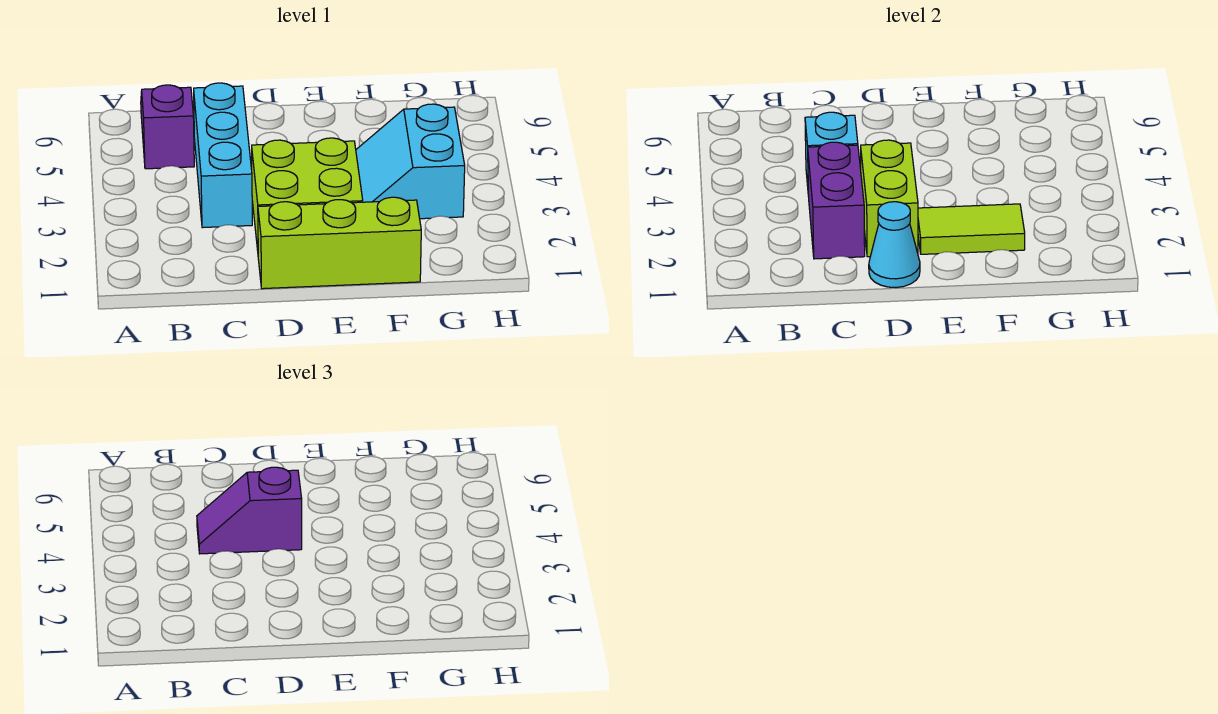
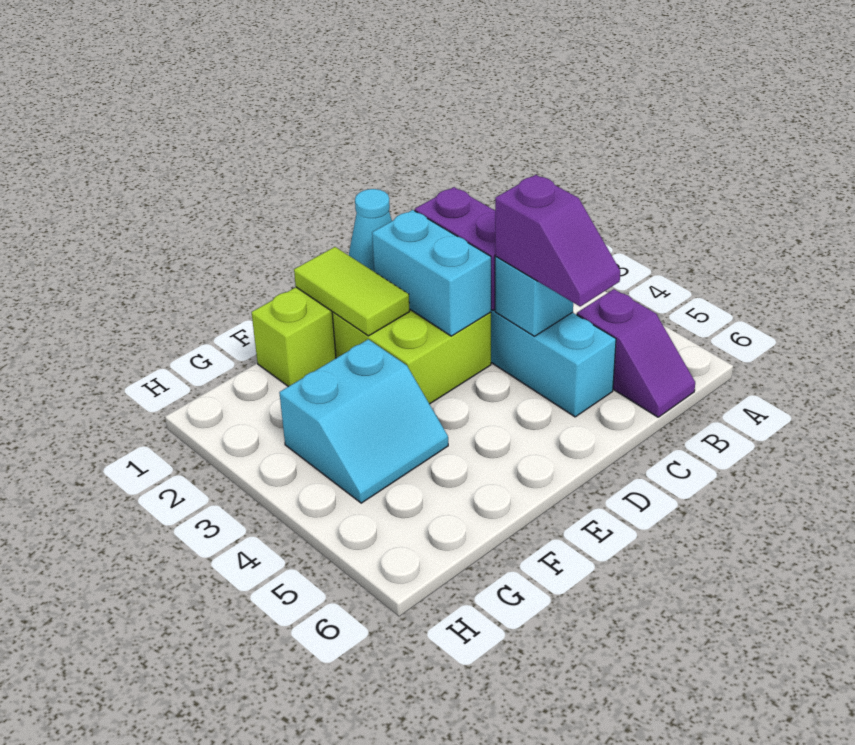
purple slope C4:D4 level 3 top D -> purple slope C4:C5 level 3 top 4
lime brick D2:D3 level 2 -> cyan brick D2:D3 level 2
lime tile E2:F2 level 2 -> lime tile E1:E2 level 2
cyan slope F3:G4 level 1 top G -> cyan slope F3:G4 level 1 top 3

